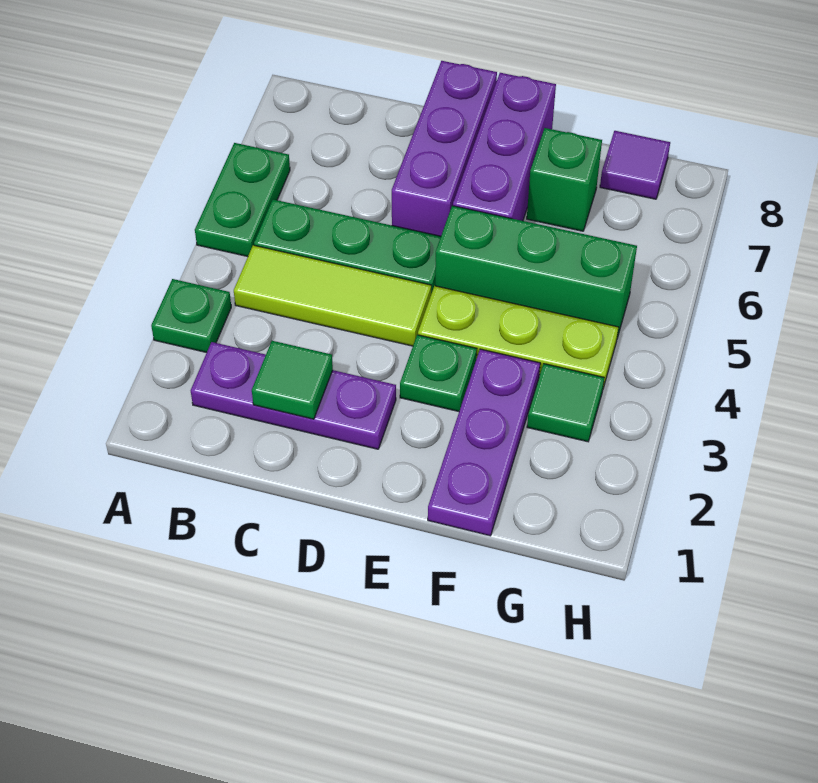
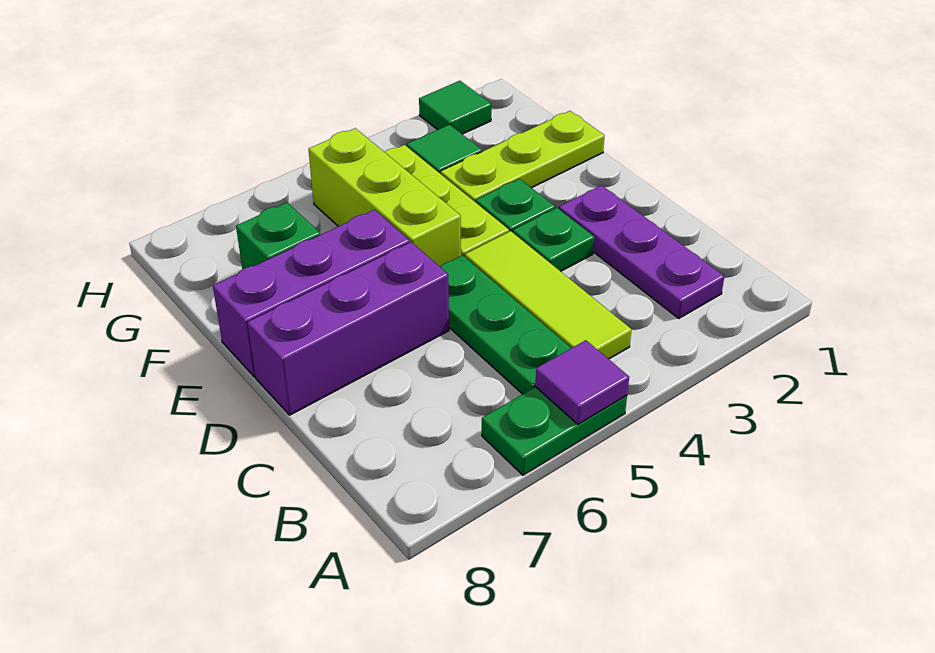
green plate A3 level 1 -> green plate D3 level 1
green tile C2 level 2 -> green tile H2 level 1
green brick E5:G5 level 1 -> lime brick E5:G5 level 1
purple plate F1:F3 level 1 -> lime plate F1:F3 level 1
purple tile G8 level 1 -> purple tile A5 level 2

